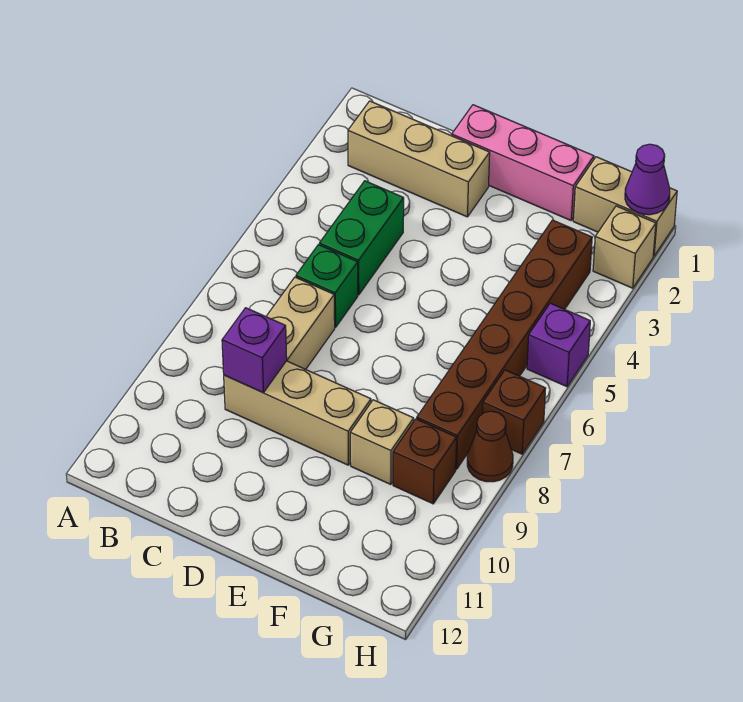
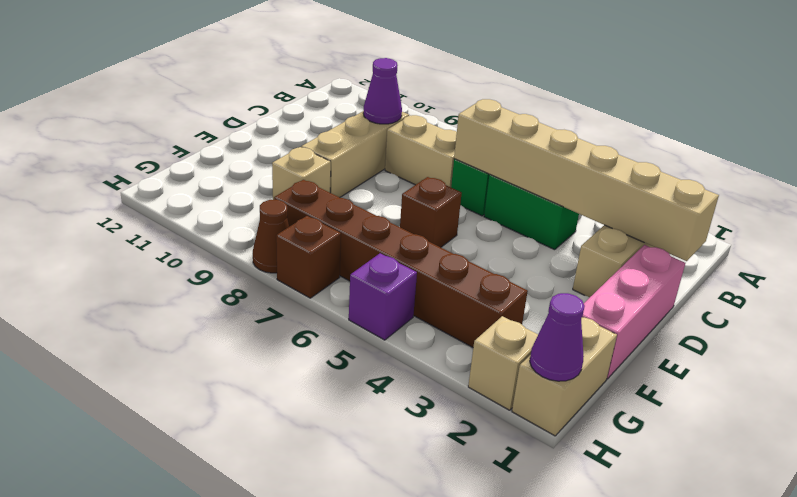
none -> tan brick C1:C6 level 2
purple brick C9 level 2 -> purple cone C9 level 2
brown brick G9 level 1 -> brown brick E6 level 1

